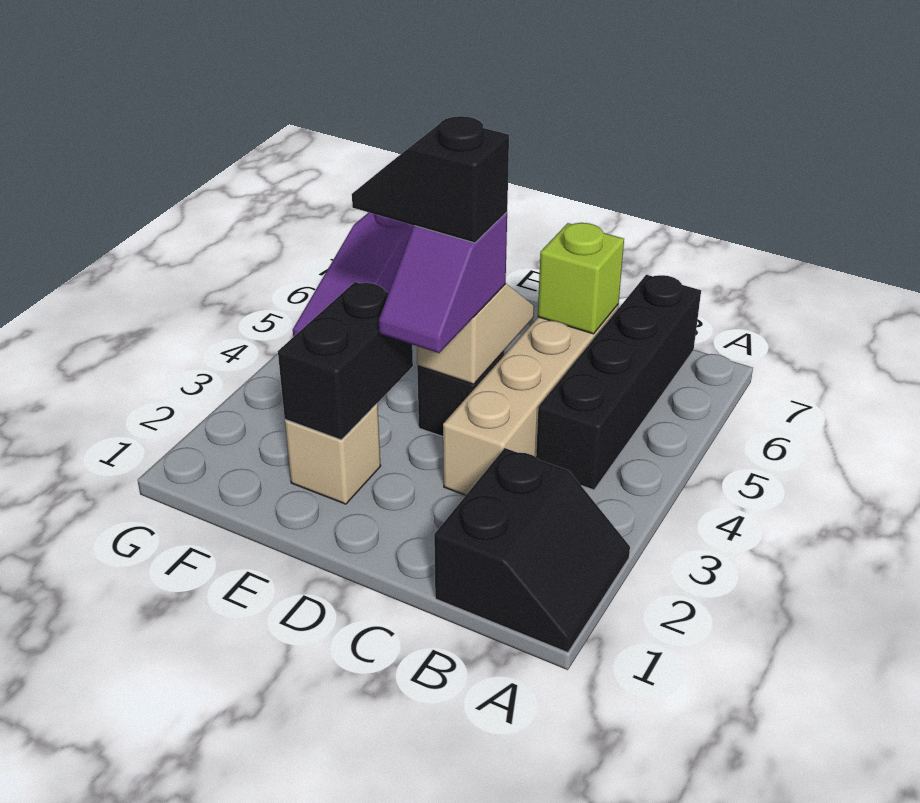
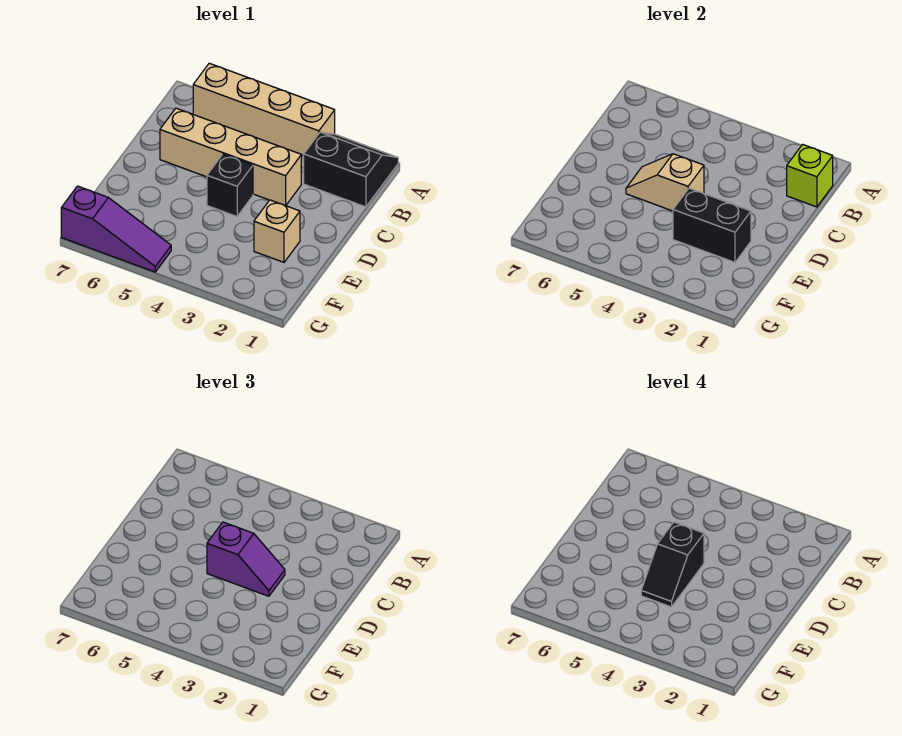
none -> tan brick A3:A6 level 1
black brick B4:B7 level 1 -> none
lime brick C6 level 2 -> lime brick B1 level 2

